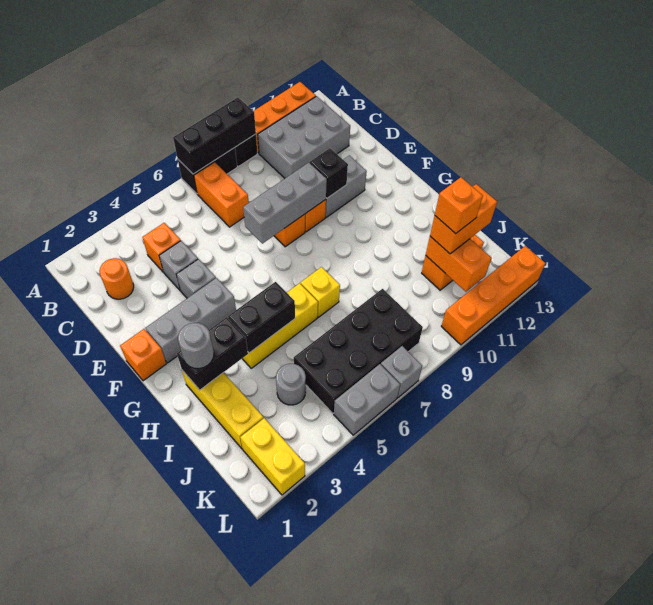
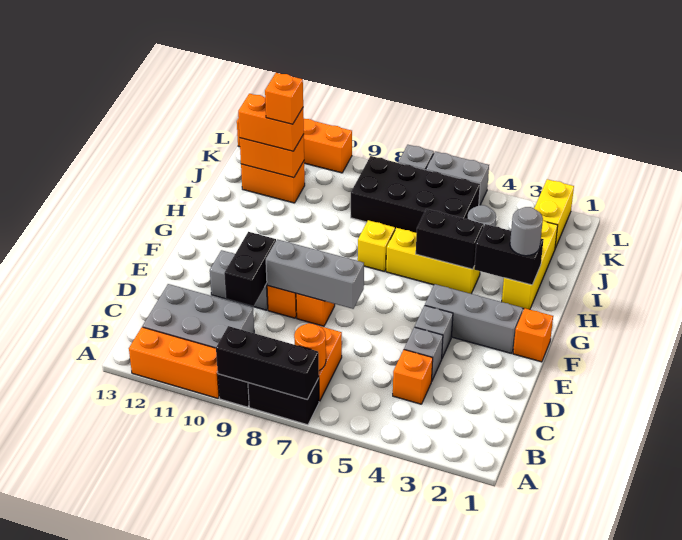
orange round brick C2 level 1 -> orange round brick B7 level 2
black brick E10 level 2 -> black brick D10:E10 level 2
orange brick J11:K11 level 2 -> orange brick J11:J12 level 2

